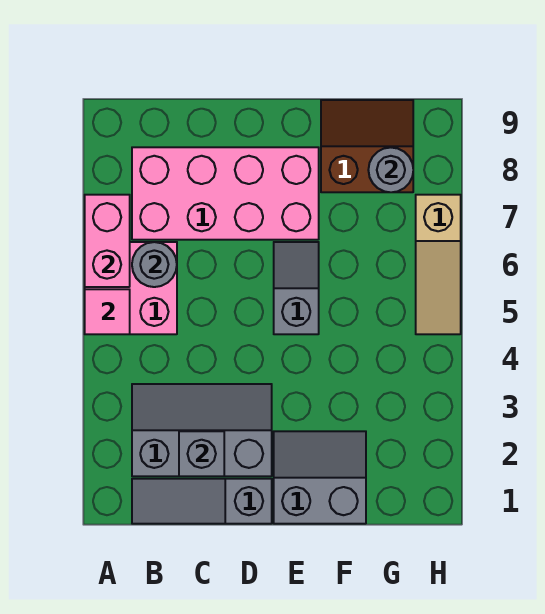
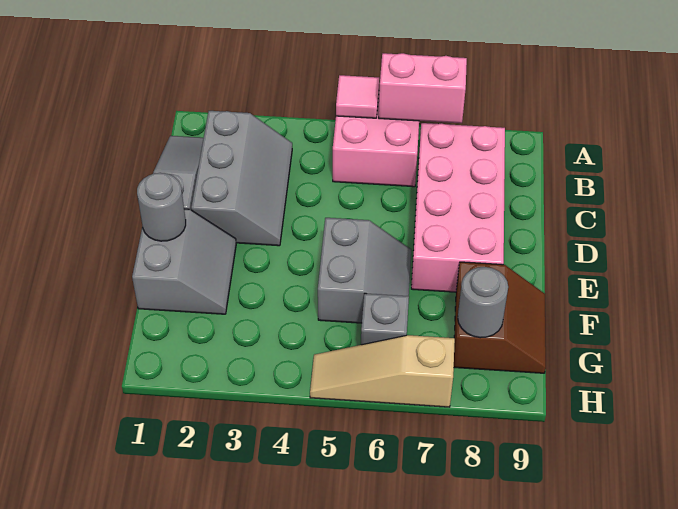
grey round brick B6 level 2 -> grey round brick E1 level 2
grey brick C2 level 2 -> grey brick G6 level 1
grey slope E5:E6 level 1 top 5 -> grey slope E5:F6 level 1 top 5

